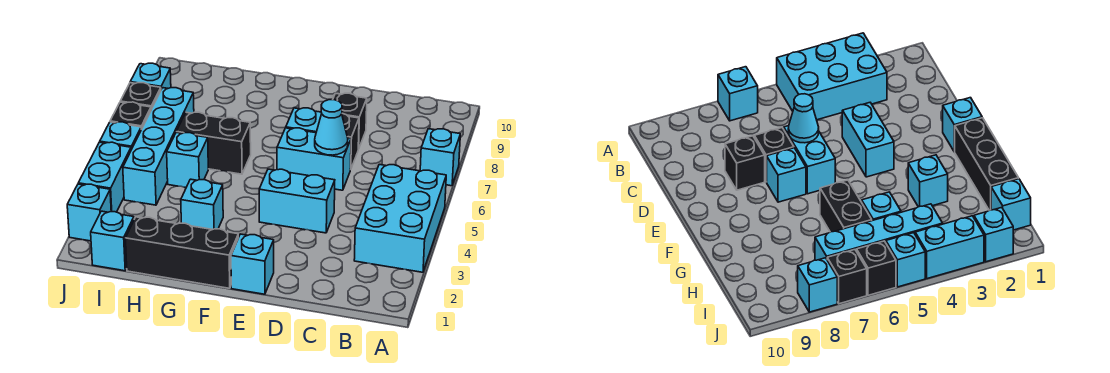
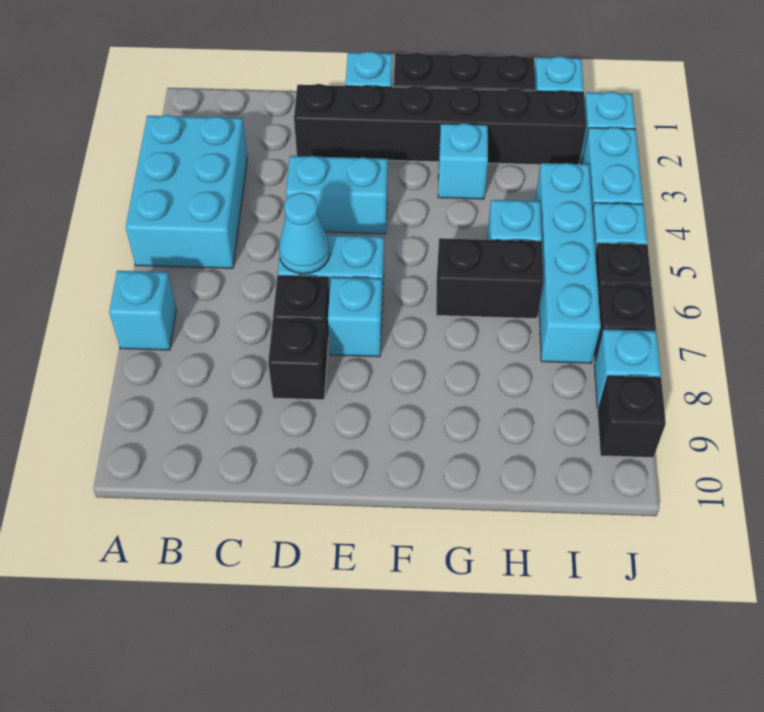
none -> black brick D2:I2 level 1
none -> black brick J9 level 1

